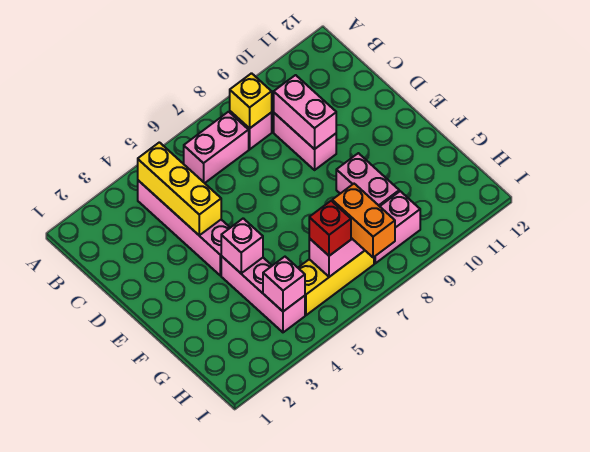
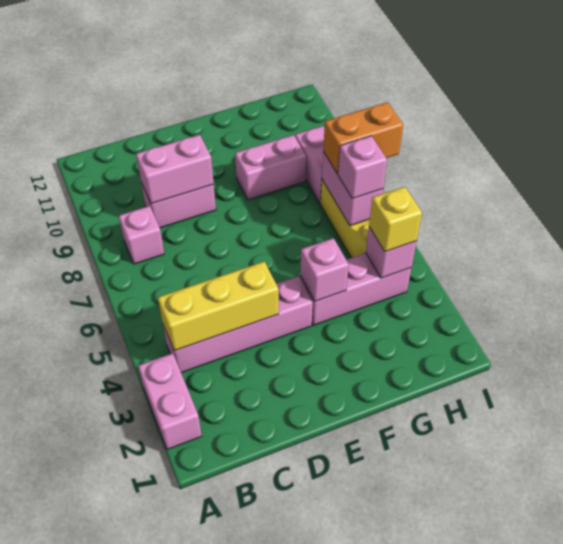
pink brick B6:B7 level 1 -> pink brick A2:A3 level 1
yellow brick B8 level 2 -> yellow brick H4 level 3
red brick H6 level 3 -> pink brick H6 level 3

